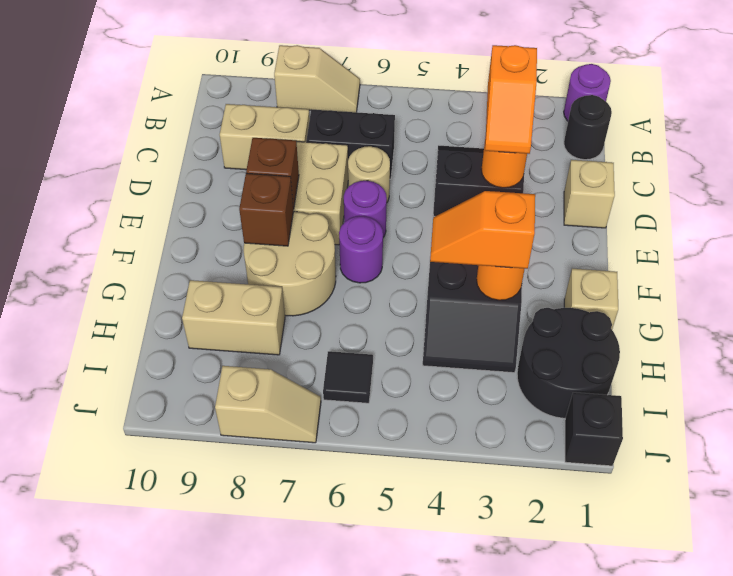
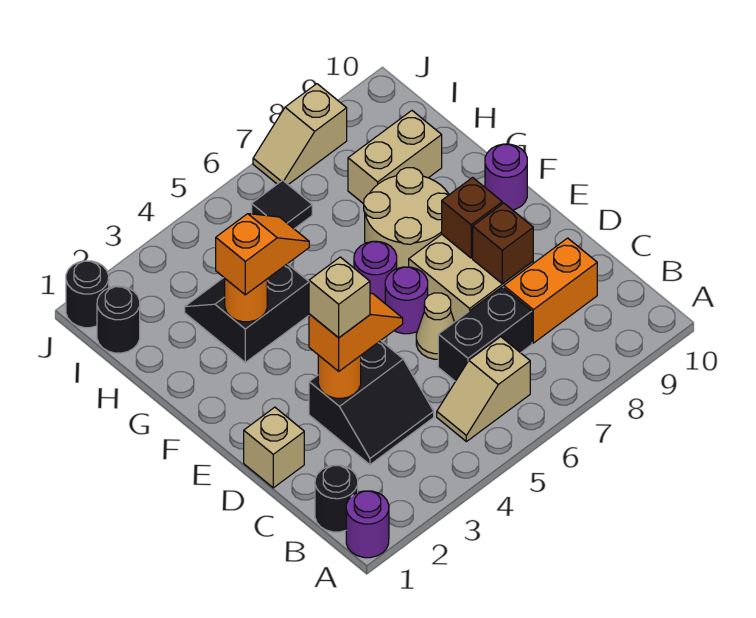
tan slope A7:A8 level 1 top 8 -> tan slope B5:B6 level 1 top 6
orange slope C3:D3 level 3 top C -> orange slope D3:D4 level 3 top 3
tan brick C8:C9 level 1 -> orange brick C8:C9 level 1
tan round brick D6 level 1 -> tan cone D6 level 1
brown brick F8 level 2 -> brown brick D8 level 2
none -> purple round brick F10 level 1
tan brick G1 level 1 -> tan brick D3 level 4
black round brick H1:I2 level 1 -> black round brick I1 level 1
black brick J1 level 1 -> black round brick J1 level 1

